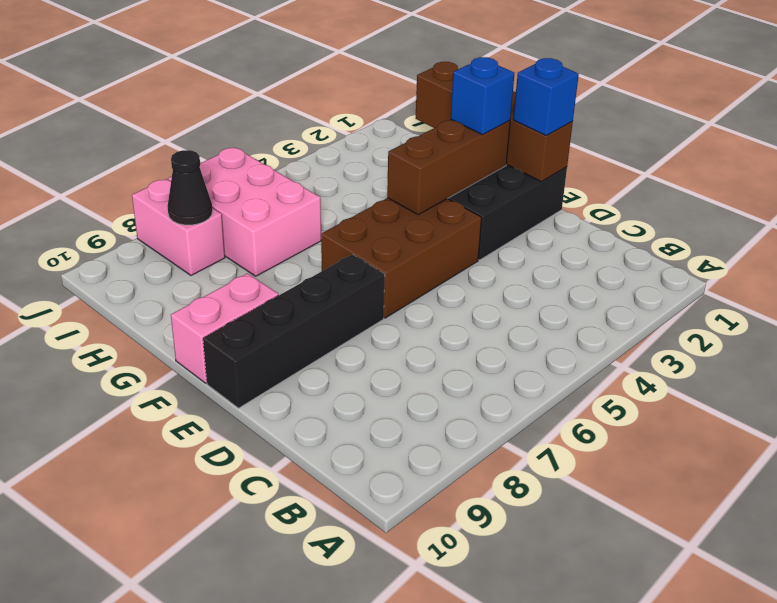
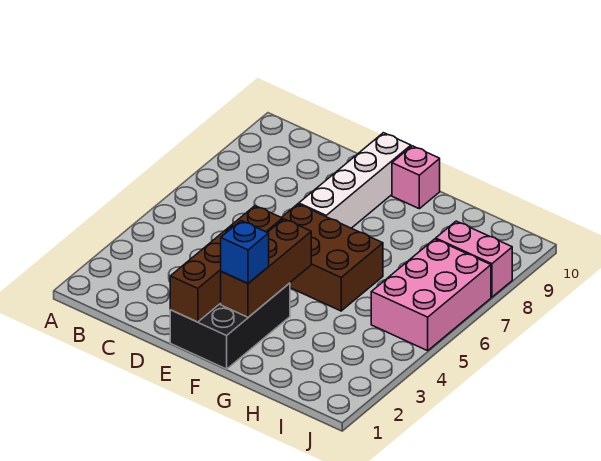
brown brick E1:H1 level 2 -> brown brick E1:E4 level 2
blue brick E1 level 3 -> none
brown brick E4:F6 level 1 -> brown brick E5:G6 level 1
black brick E7:E10 level 1 -> white brick E7:E10 level 1
pink brick F9:F10 level 1 -> pink brick F10 level 1
pink brick H6:J7 level 1 -> pink brick I5:J7 level 1
black cone I8 level 2 -> none

